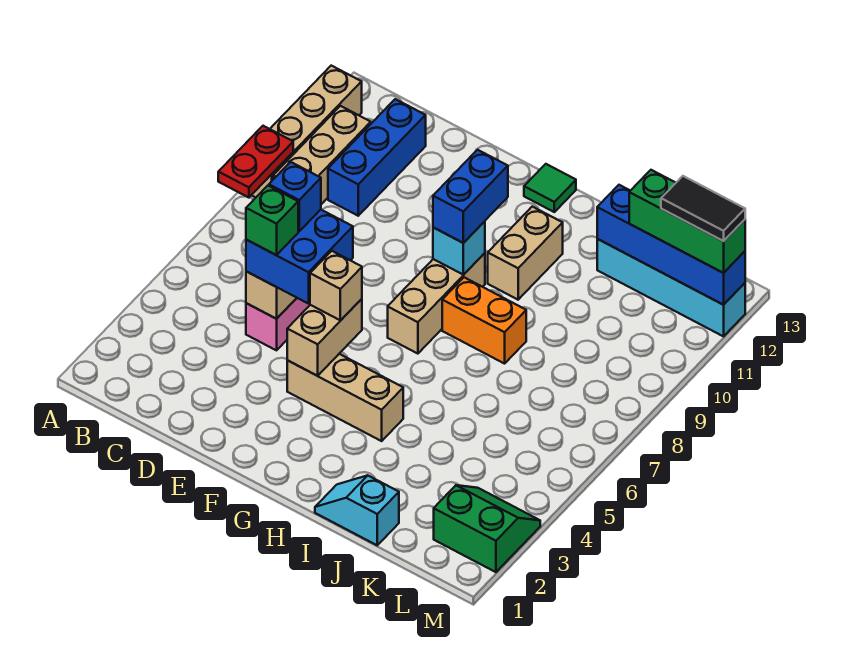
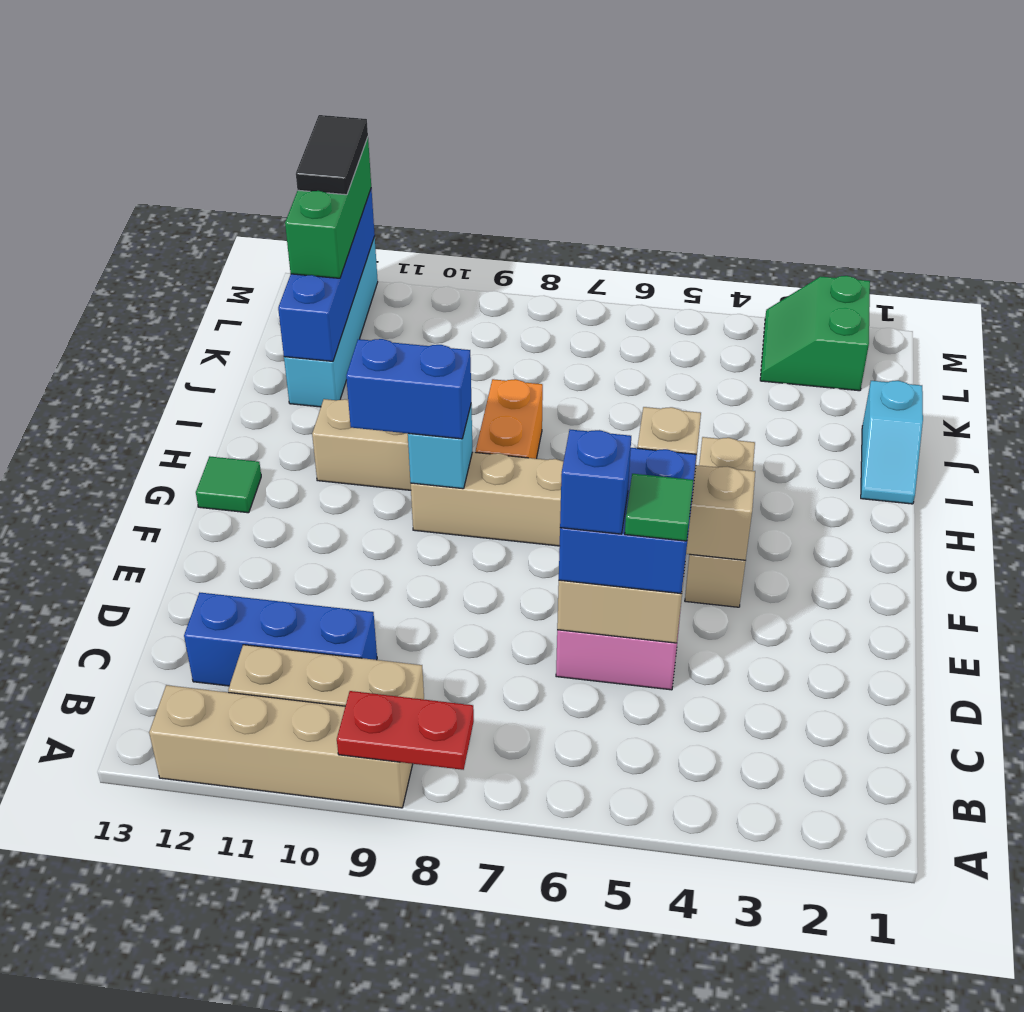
green brick D5 level 4 -> green tile D5 level 4

